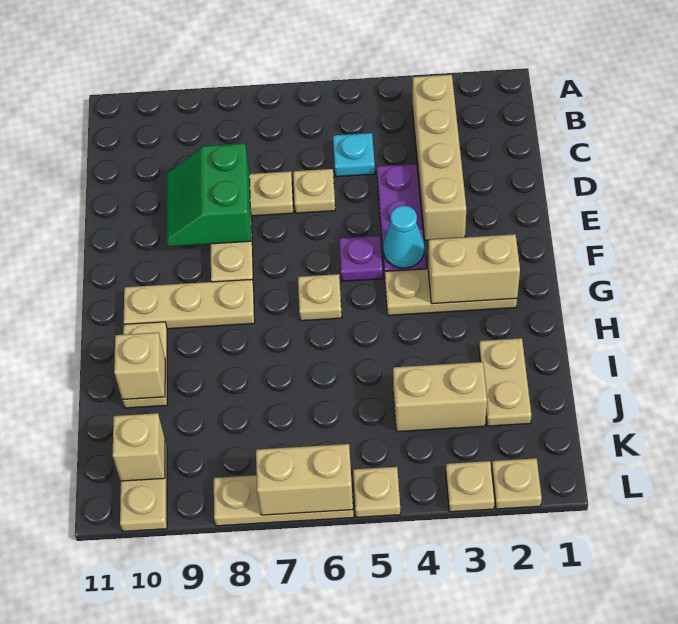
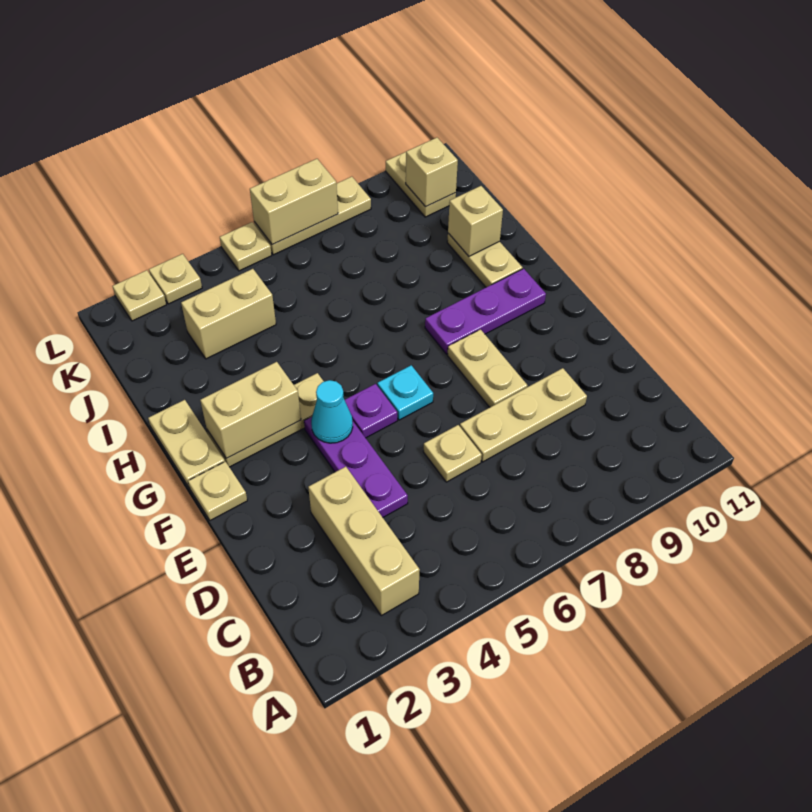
tan brick B3:E3 level 1 -> tan brick B3:D3 level 1
cyan plate C5 level 1 -> cyan plate F6 level 1
green slope D8:E9 level 2 top 8 -> none
tan plate G6 level 1 -> tan plate F1 level 1
tan plate G8:G10 level 1 -> purple plate G8:G10 level 1
tan plate I2:J2 level 1 -> tan plate G1:H1 level 1

